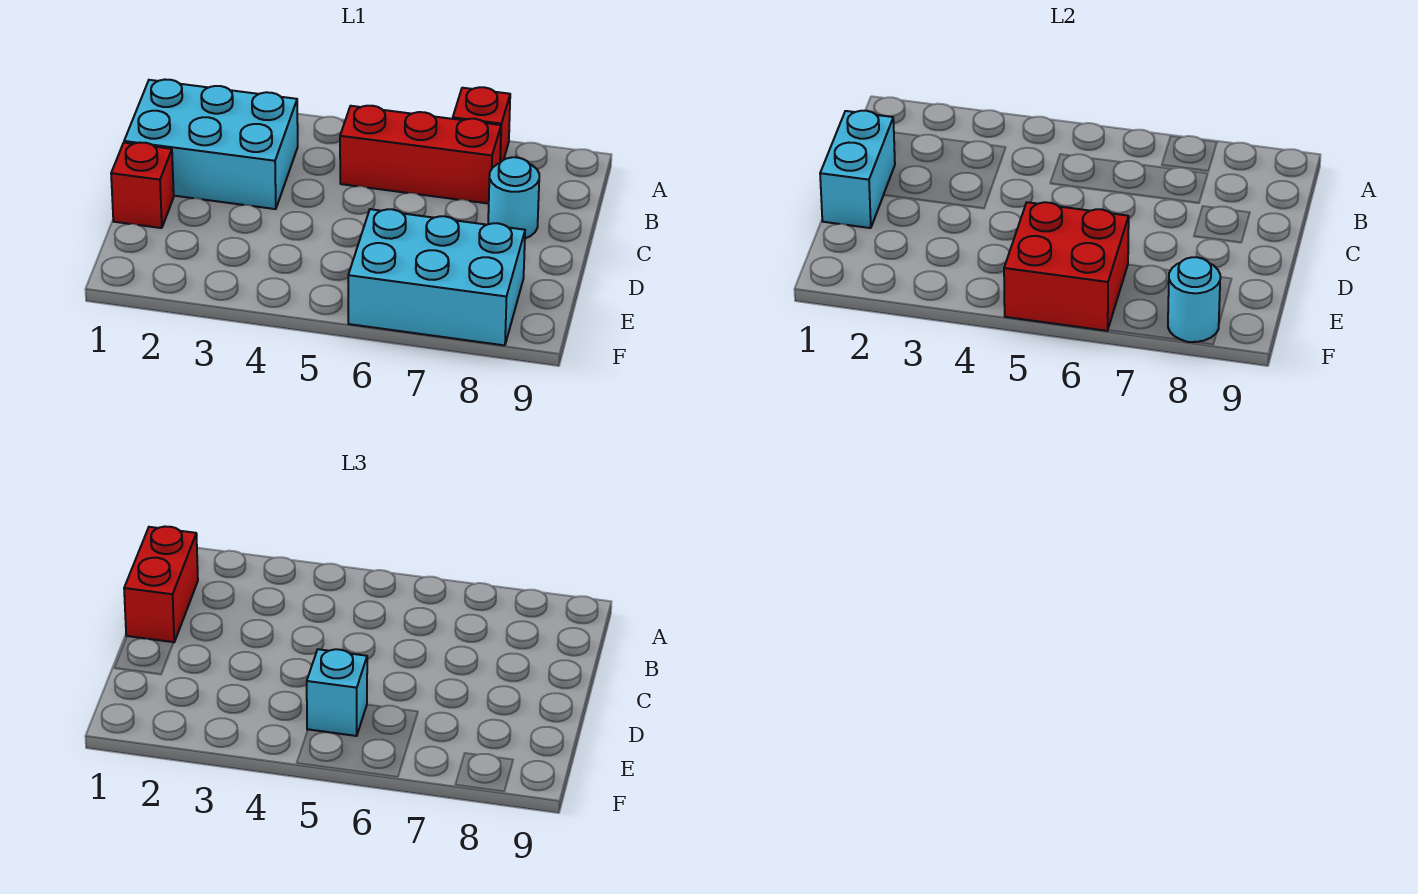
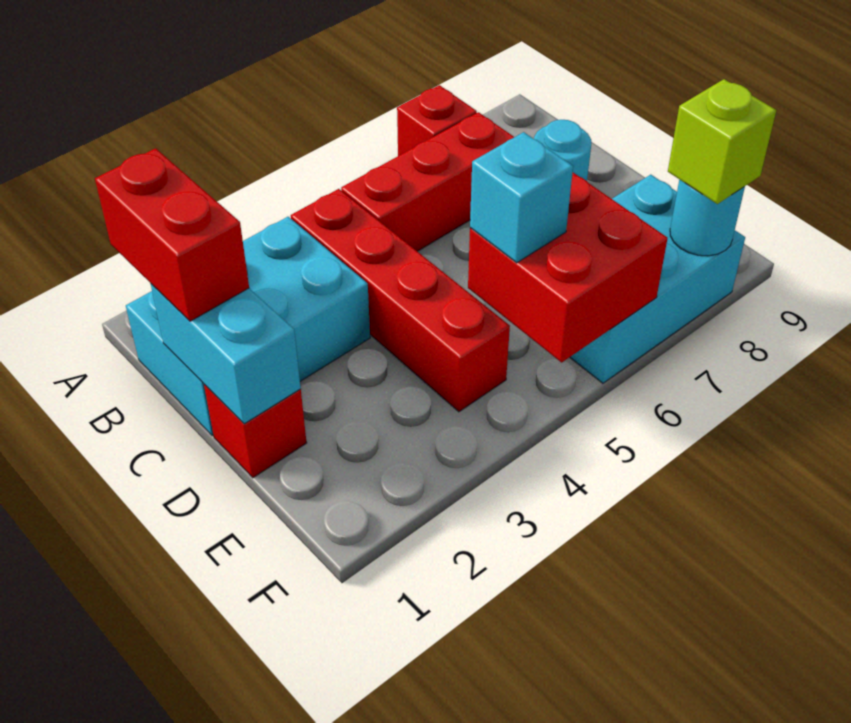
none -> red brick B4:E4 level 1
none -> lime brick F8 level 3

